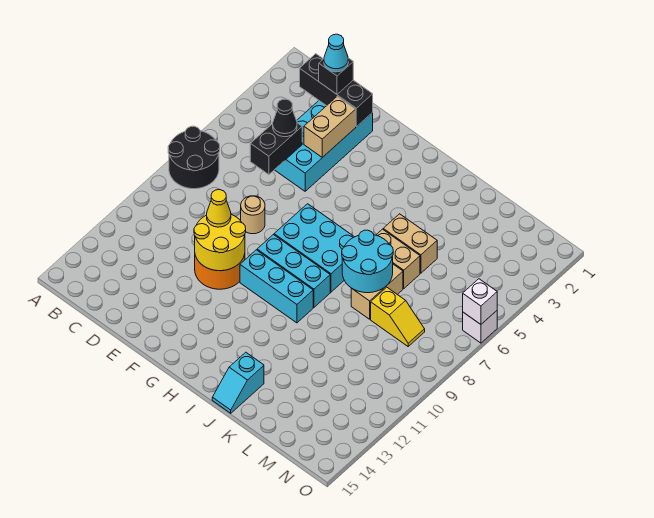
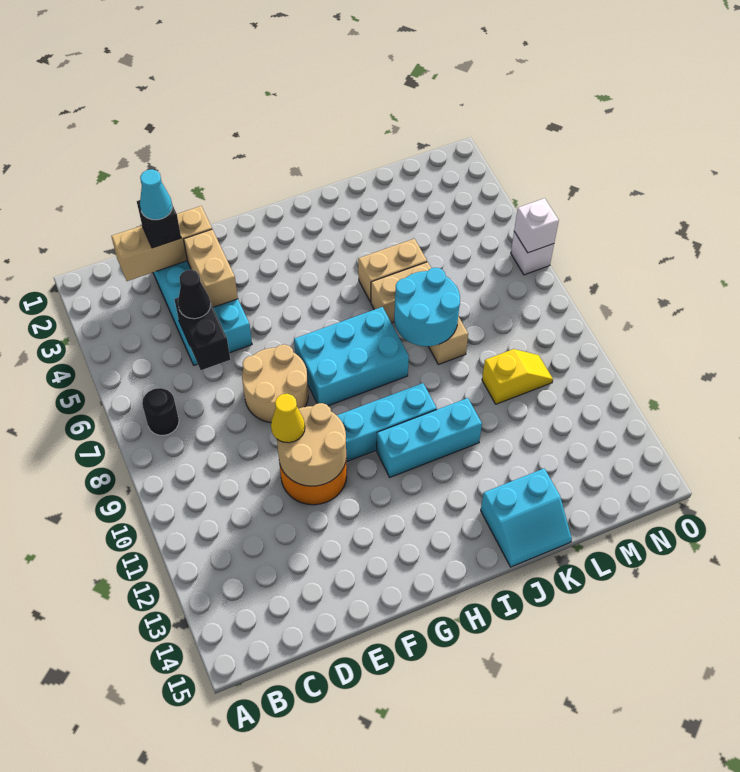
black round brick A7:B8 level 1 -> black round brick B7 level 1
black brick C2:E2 level 2 -> tan brick C2:E2 level 2
tan round brick E8 level 1 -> tan round brick E7:F8 level 1
yellow round brick E10:F11 level 2 -> tan round brick E10:F11 level 2
cyan brick G9:I9 level 1 -> cyan brick H11:J11 level 1
cyan slope J14:J15 level 1 top 14 -> cyan slope J14:K15 level 1 top 14
yellow slope L8:M8 level 1 top L -> yellow slope L10:M10 level 1 top L

